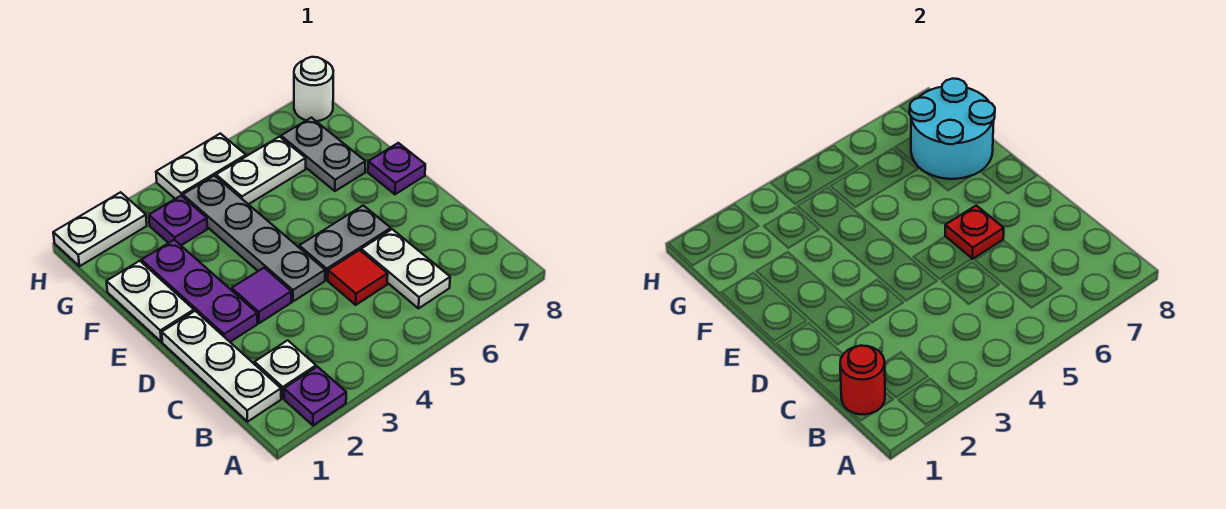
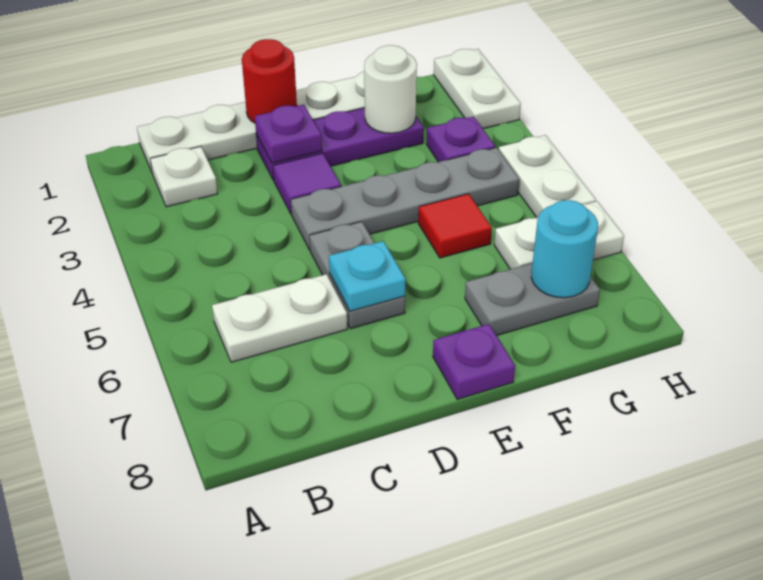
purple plate A2 level 1 -> purple plate D2 level 2
red round brick B1 level 2 -> red round brick D1 level 2
red tile C5 level 1 -> red tile F5 level 1
red plate D6 level 2 -> cyan plate D6 level 2
cyan round brick F7:G8 level 2 -> cyan round brick G7 level 2
white plate G5:G6 level 1 -> white plate G6:H6 level 1
white round brick H8 level 1 -> white round brick F2 level 2

